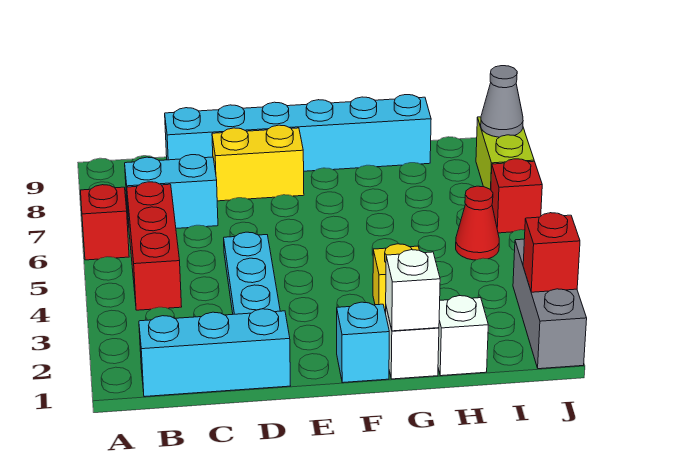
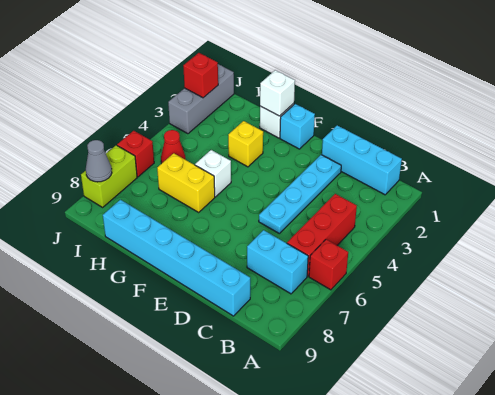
yellow brick D8:E8 level 1 -> yellow brick G6:H6 level 1
white brick H1 level 1 -> white brick G5 level 1

